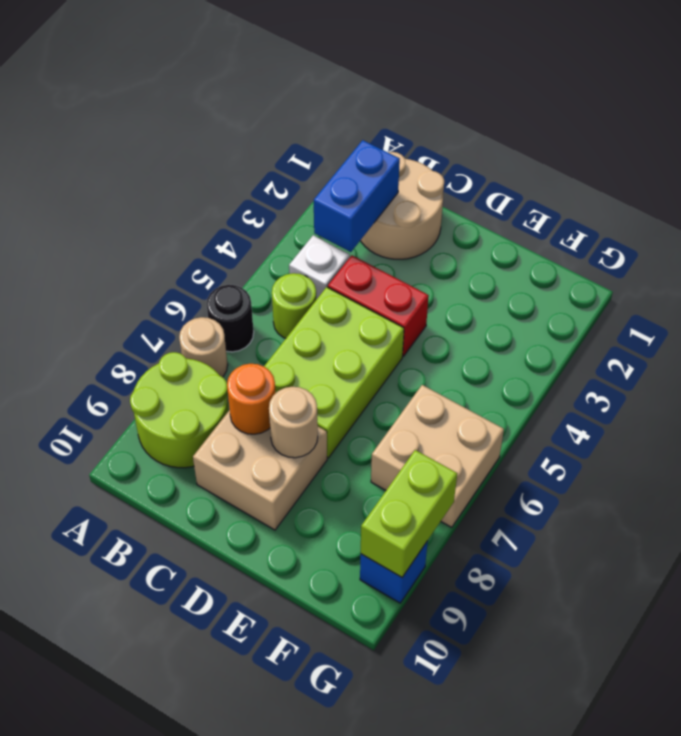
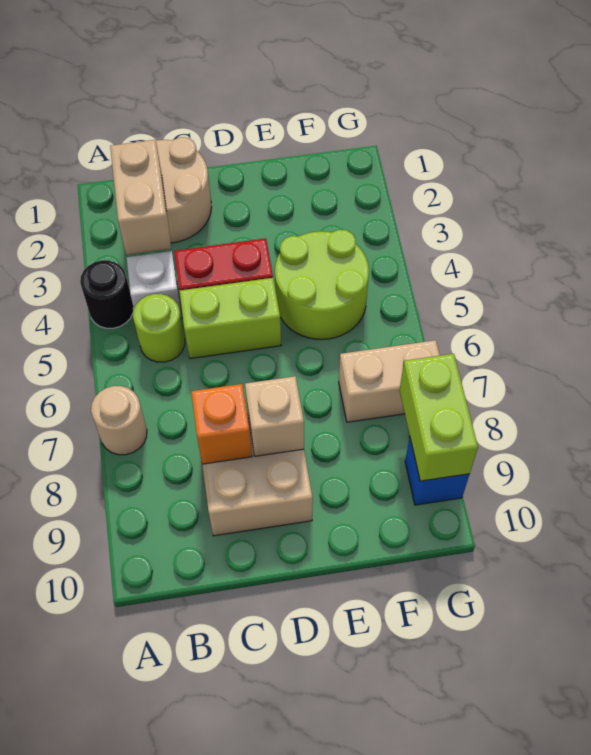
black round brick A6 level 1 -> black round brick A4 level 1
lime round brick A8:B9 level 1 -> lime round brick E4:F5 level 1
blue brick B2:B3 level 2 -> tan brick B2:B3 level 2
lime brick C5:D7 level 1 -> lime brick C5:D5 level 1
orange round brick C8 level 2 -> orange brick C8 level 2
tan round brick D8 level 2 -> tan brick D8 level 2
tan brick F6:G7 level 1 -> tan brick F7:G7 level 1

